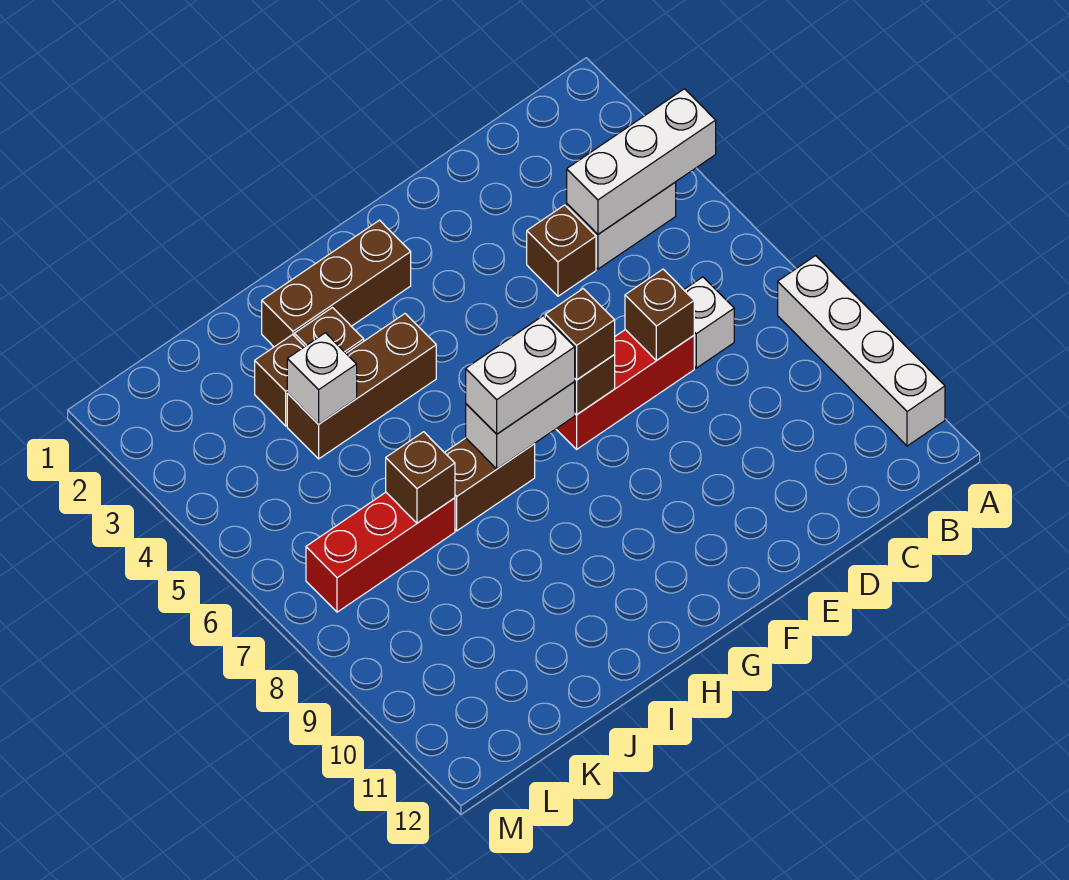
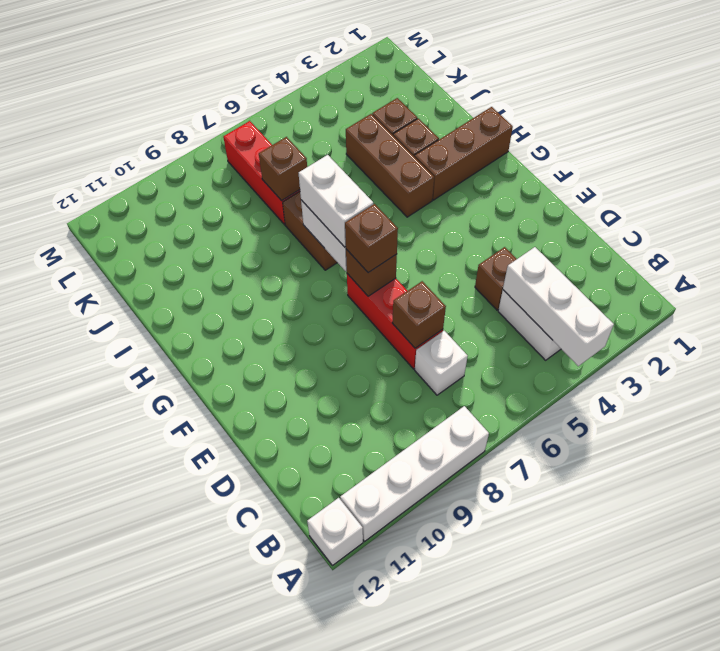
brown brick G2:I2 level 1 -> brown brick H1:H3 level 1
white brick J4 level 2 -> white brick A12 level 1

